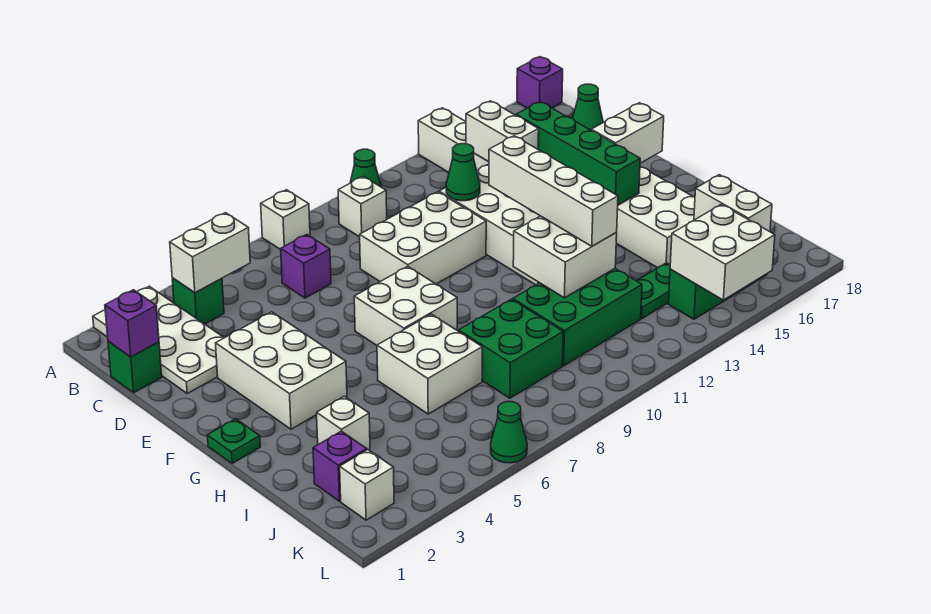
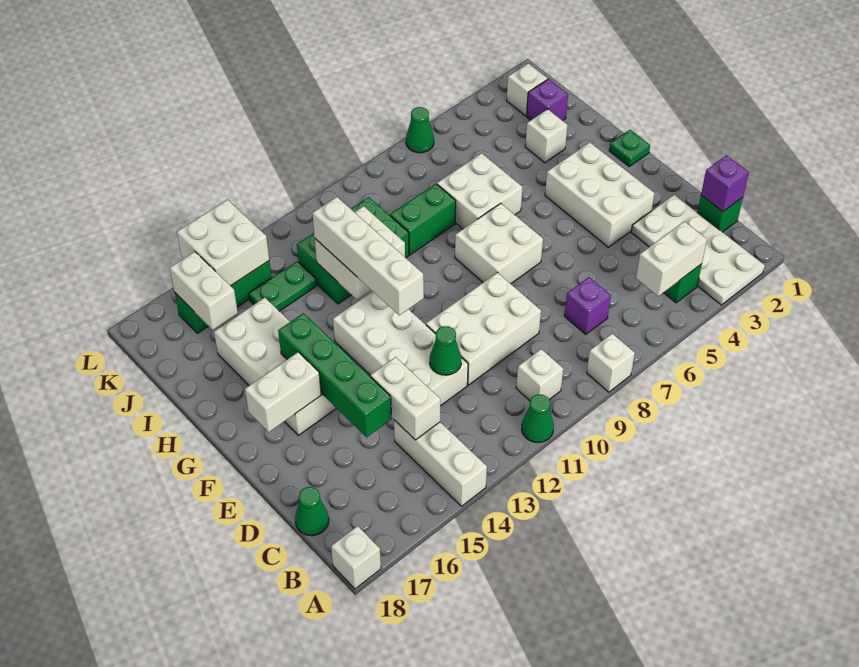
purple brick A18 level 1 -> white brick A18 level 1
green brick I8:J9 level 1 -> green brick I8:I9 level 1

